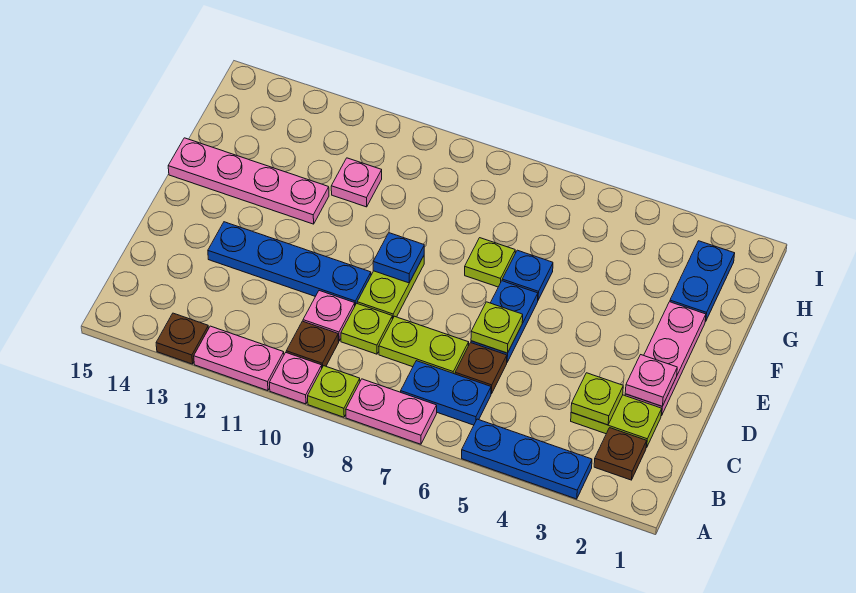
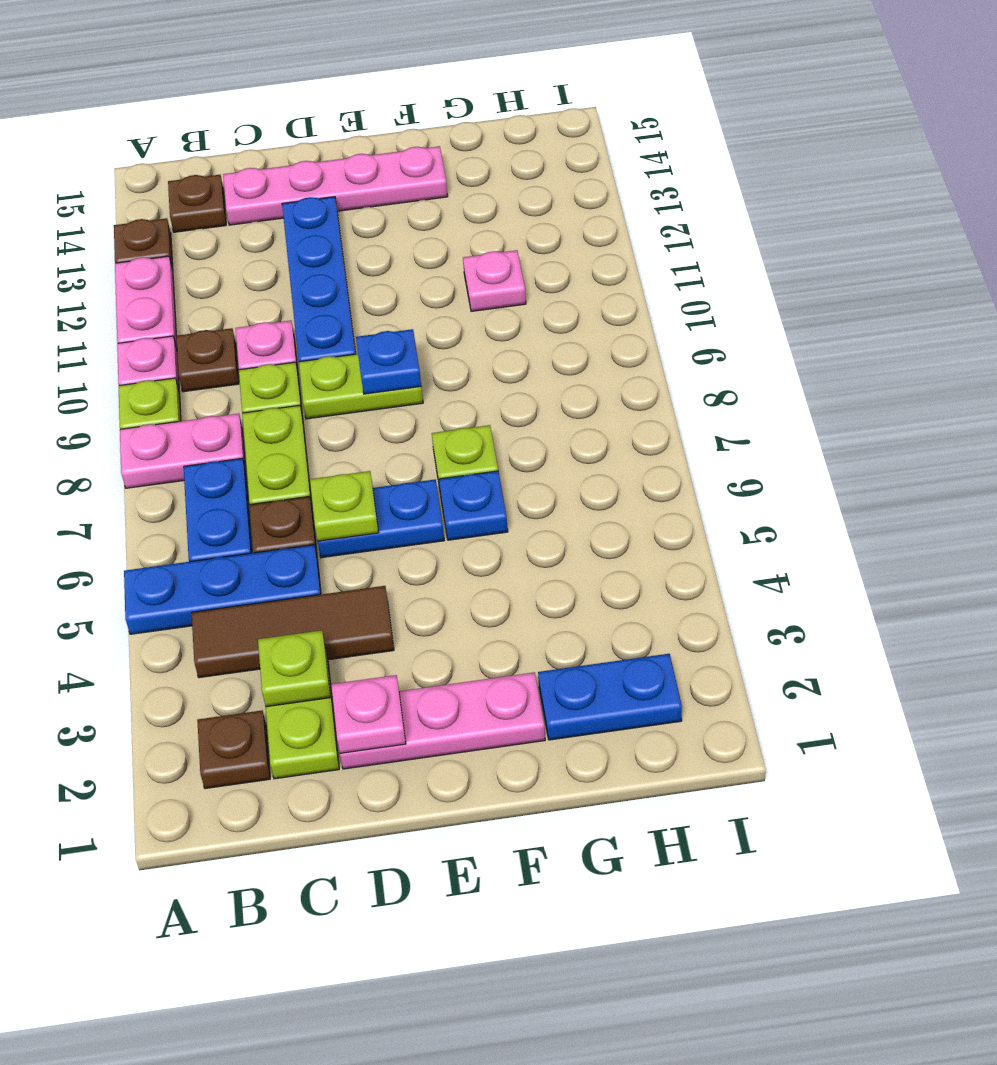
blue plate A3:A5 level 1 -> blue plate A5:C5 level 1
pink plate A7:A8 level 1 -> pink plate A8:B8 level 1
none -> brown tile B4:D4 level 1
none -> brown plate B14 level 1
pink plate F12:F15 level 1 -> pink plate C14:F14 level 1

